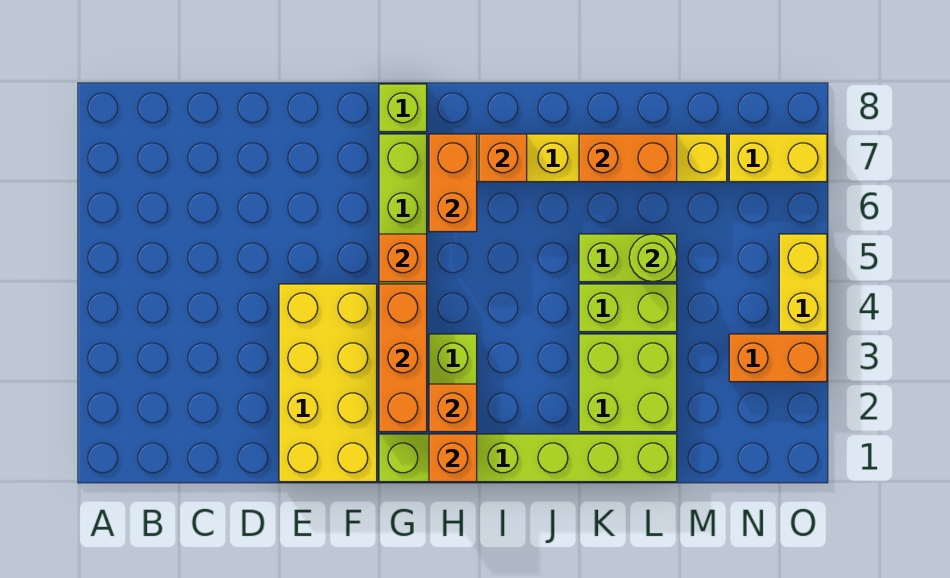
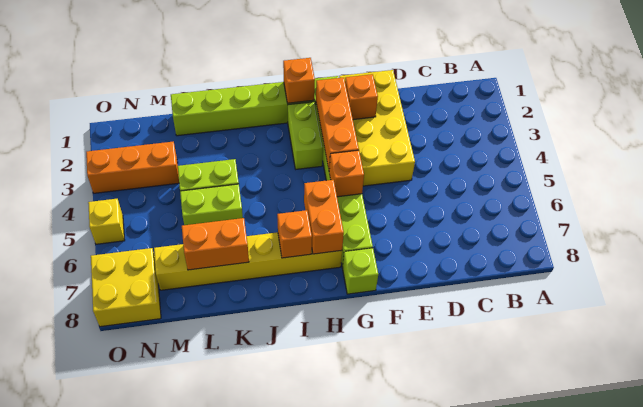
orange brick H2 level 2 -> orange brick F2 level 2
lime brick K2:L3 level 1 -> none
lime round brick L5 level 2 -> none
orange brick N3:O3 level 1 -> orange brick M3:O3 level 1
yellow brick N7:O7 level 1 -> yellow brick N7:O8 level 1
yellow brick O4:O5 level 1 -> yellow brick O5 level 1

